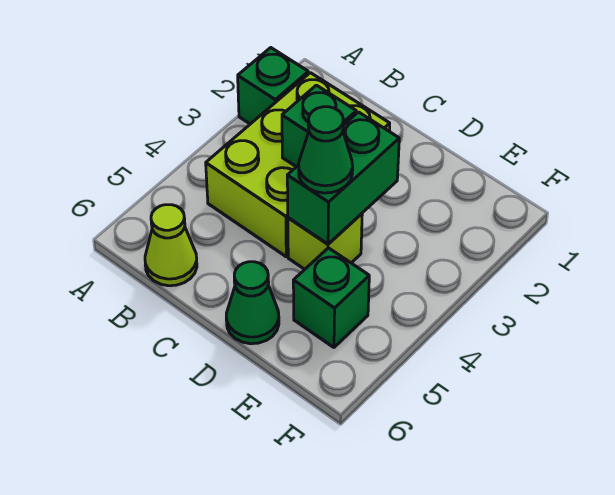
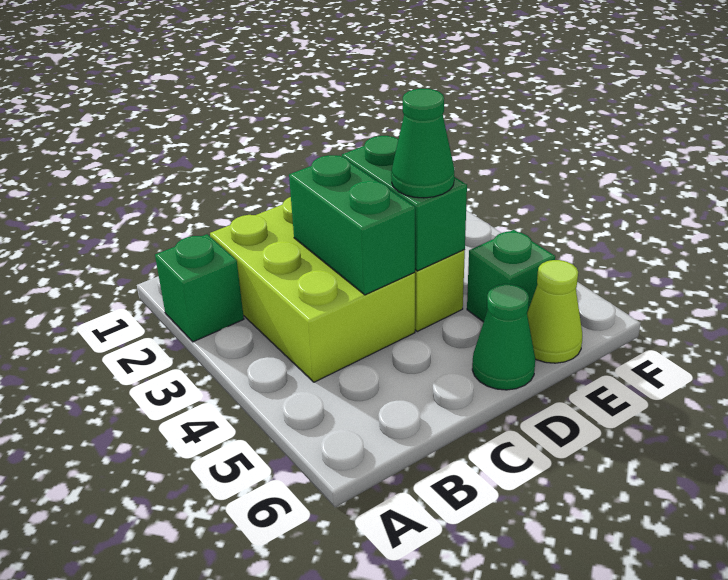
lime cone B6 level 1 -> lime cone E6 level 1
green brick C3 level 2 -> green brick C3:C4 level 2

